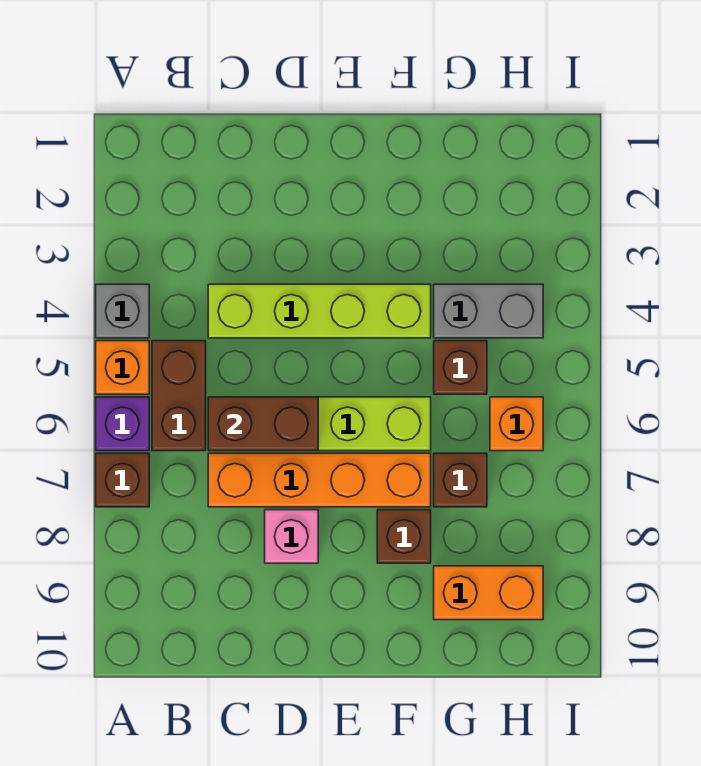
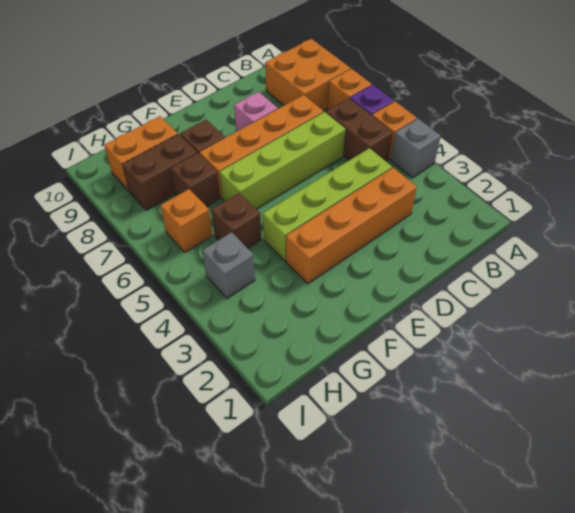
brown brick A7 level 1 -> orange brick A7 level 1
none -> orange brick A8:B9 level 1
none -> orange brick C3:F3 level 1
brown brick C6:D6 level 2 -> brown brick G8:H8 level 1
grey brick G4:H4 level 1 -> grey brick H4 level 1

